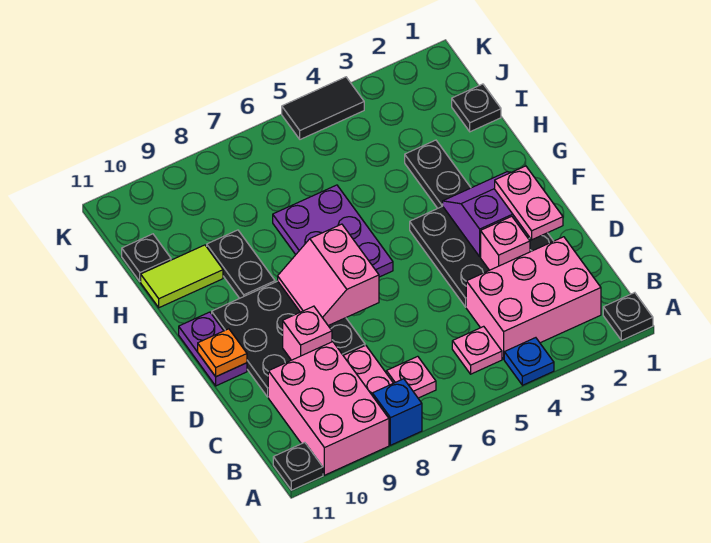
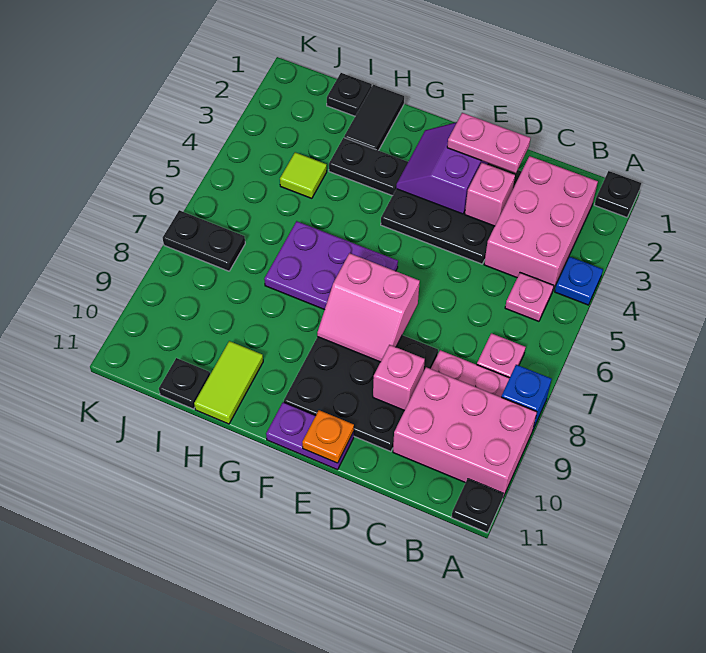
black plate G9:H9 level 1 -> black plate J7:K7 level 1
none -> lime tile I4 level 1
black tile K4:K5 level 1 -> black tile H1:H2 level 1

